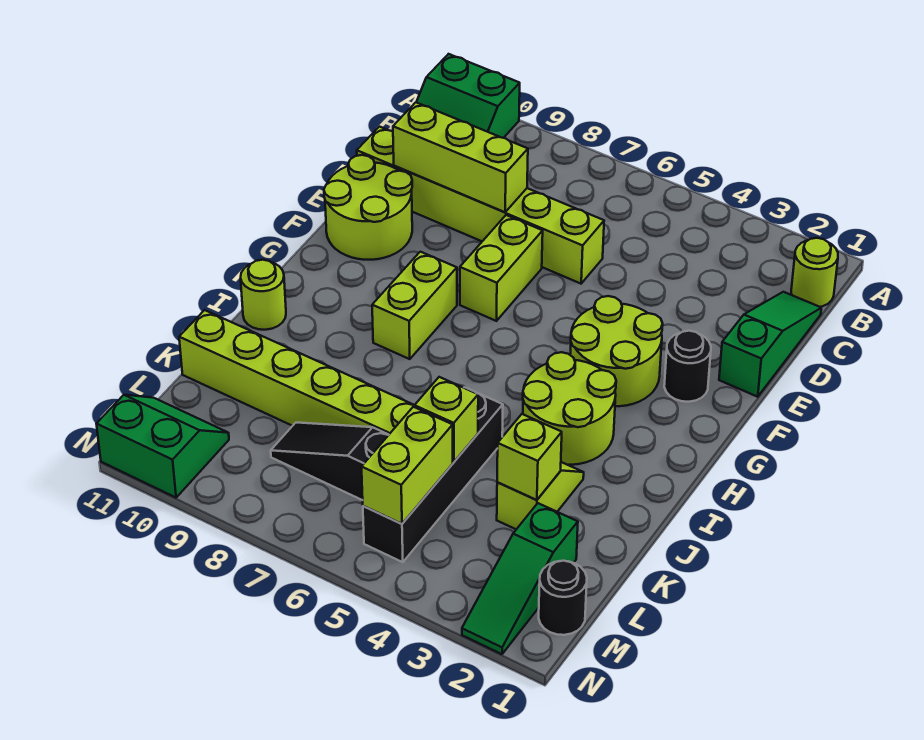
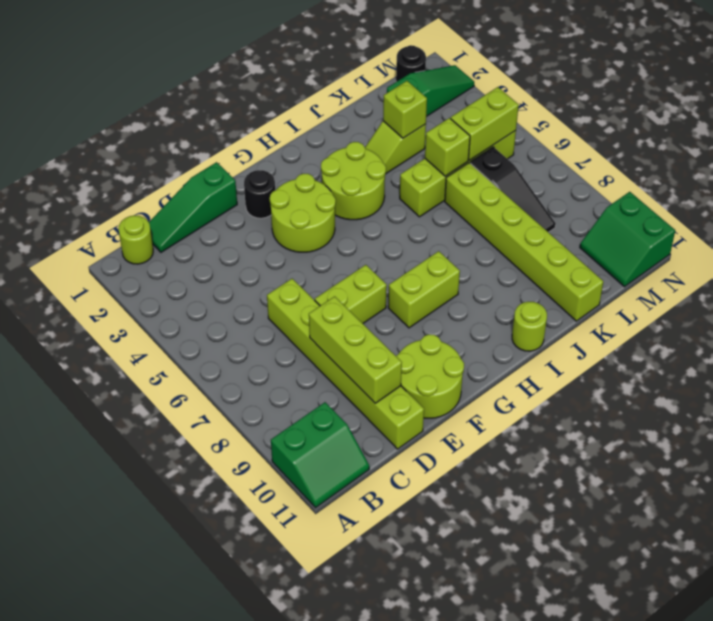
green slope A10:B11 level 1 top A -> green slope A10:B11 level 1 top 10
black brick J5:M5 level 1 -> lime brick J5:M5 level 1

